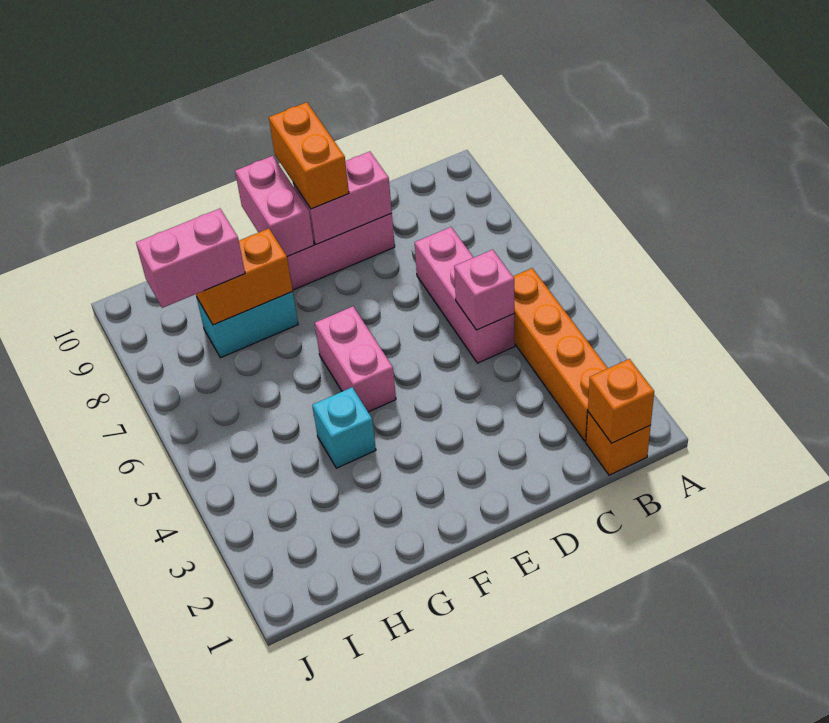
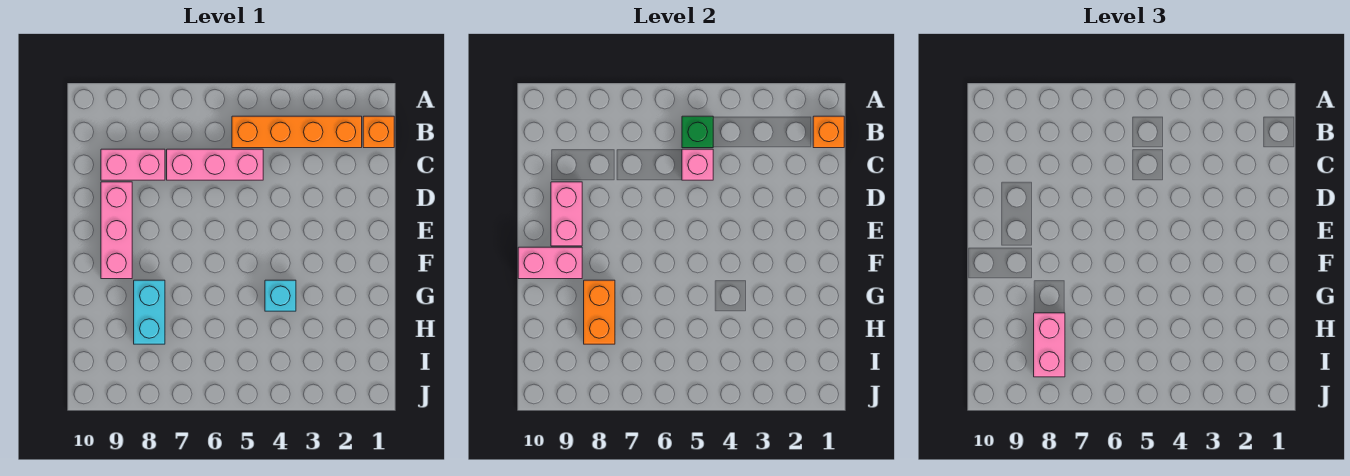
none -> green brick B5 level 2
orange brick E9:E10 level 3 -> none
pink brick F5:F6 level 1 -> pink brick C8:C9 level 1

